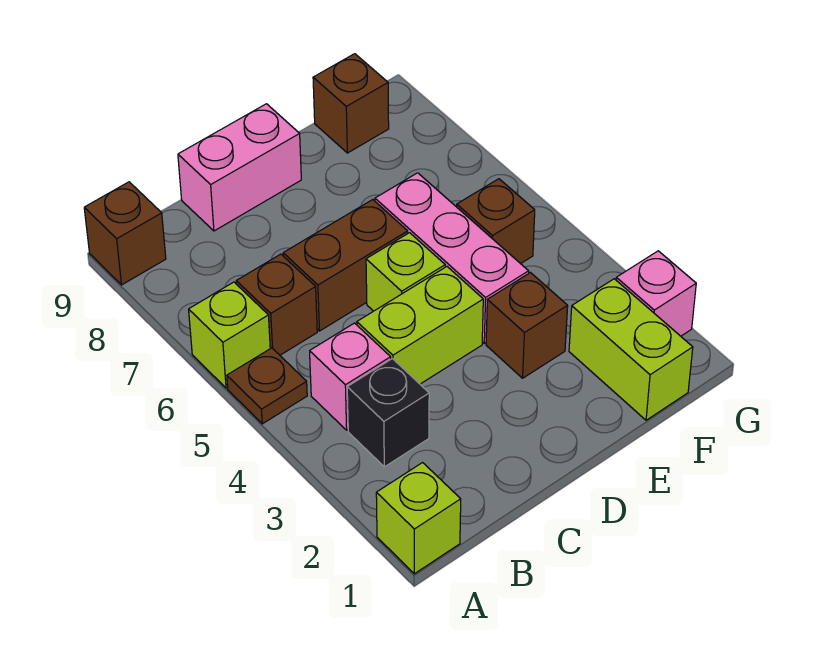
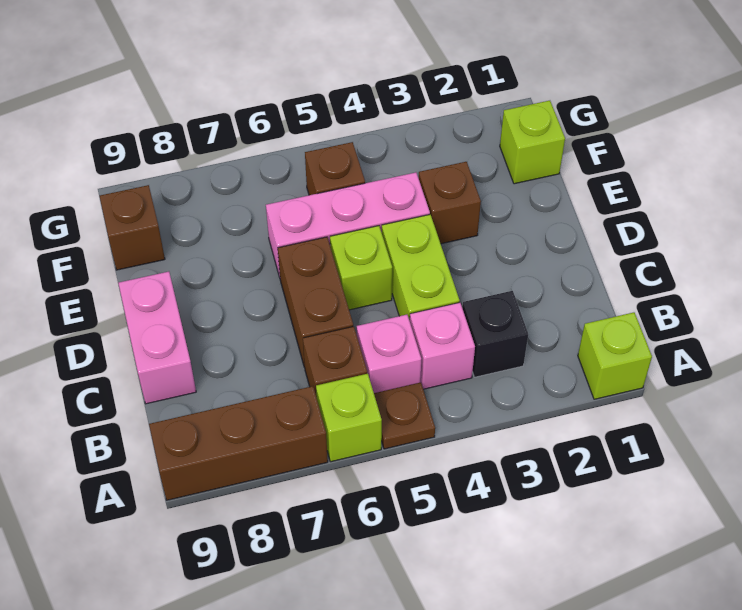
brown brick A9 level 1 -> brown brick A7:A9 level 1
lime brick F1:F2 level 1 -> lime brick F1 level 1
pink brick G2 level 1 -> pink brick B5 level 1

